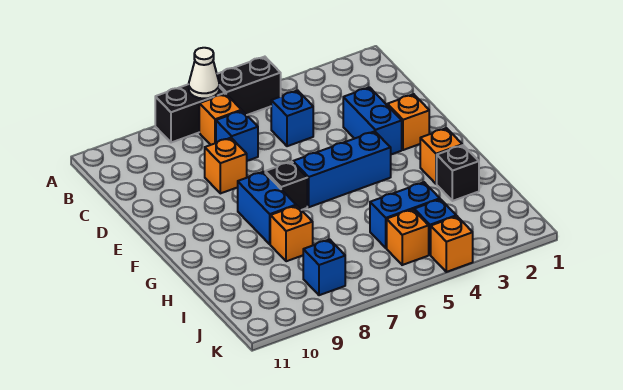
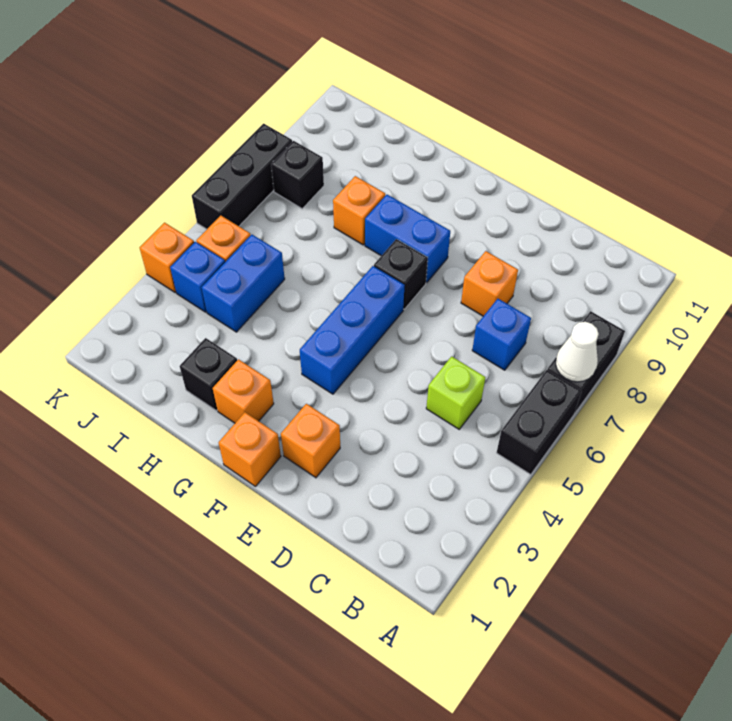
orange brick B7 level 1 -> orange brick F1 level 1
blue brick C5 level 1 -> lime brick C5 level 1
blue brick D3:E3 level 1 -> none
blue brick J8 level 1 -> black brick J8 level 1
none -> black brick K6:K8 level 1

